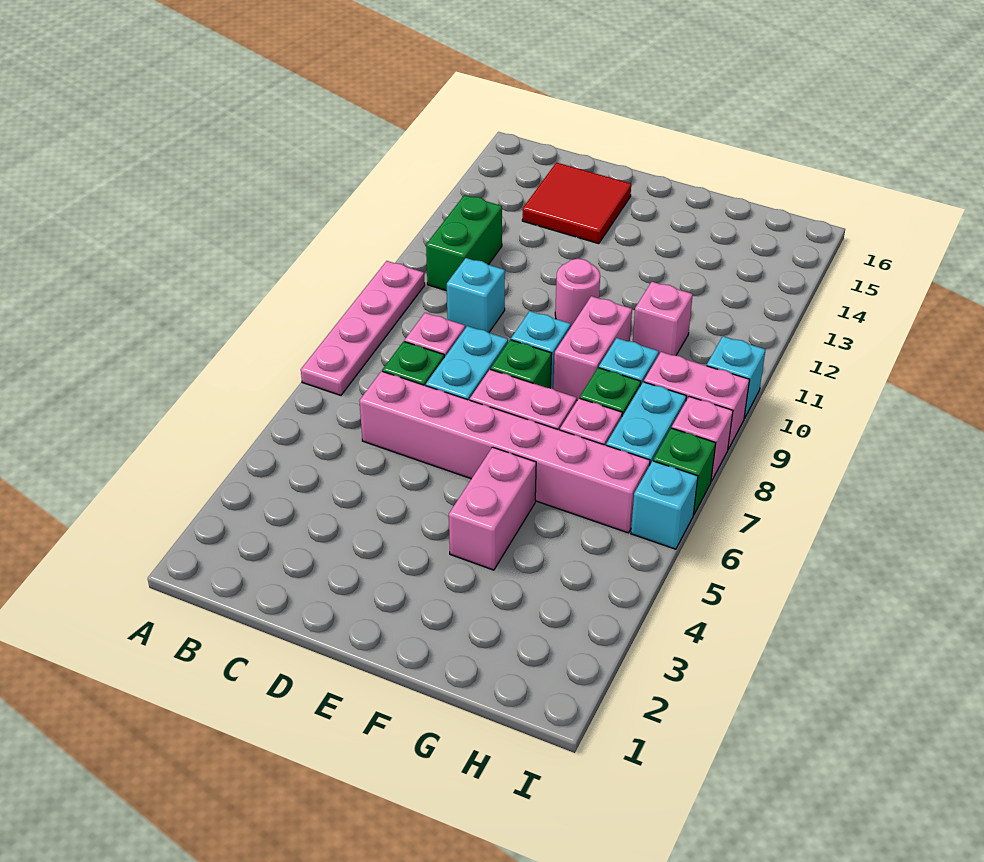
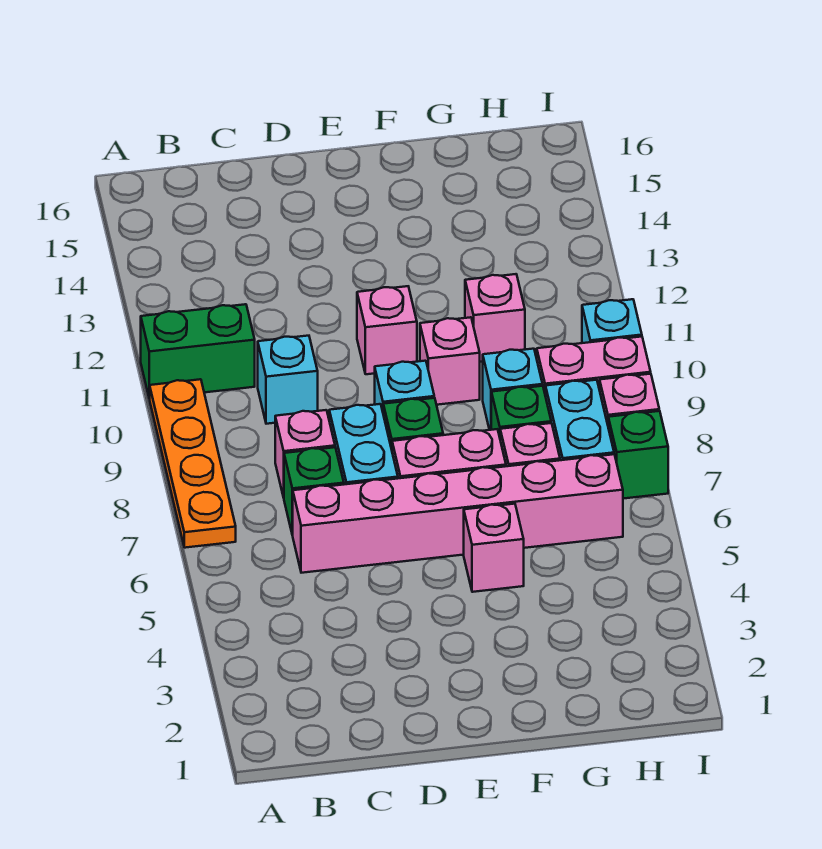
pink plate A7:A10 level 1 -> orange plate A7:A10 level 1
green brick B11:B12 level 1 -> green brick A11:B11 level 1
red tile C14:D15 level 1 -> none
pink round brick E11 level 1 -> pink brick E11 level 1
pink brick F4:F5 level 1 -> pink brick F5 level 1
pink brick F9:F10 level 1 -> pink brick F10 level 1
cyan brick I6 level 1 -> none

